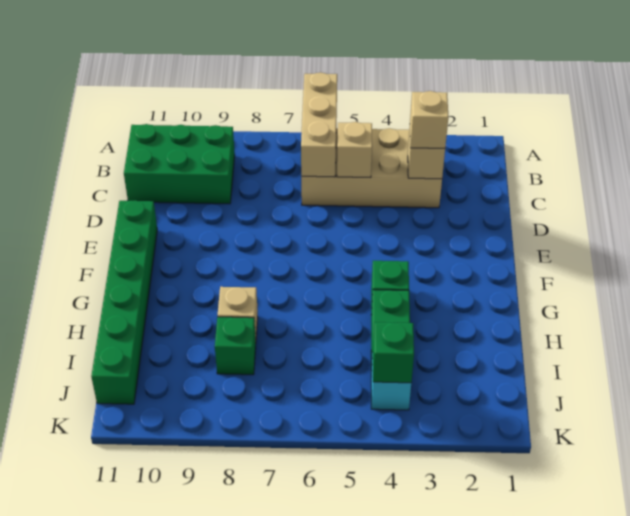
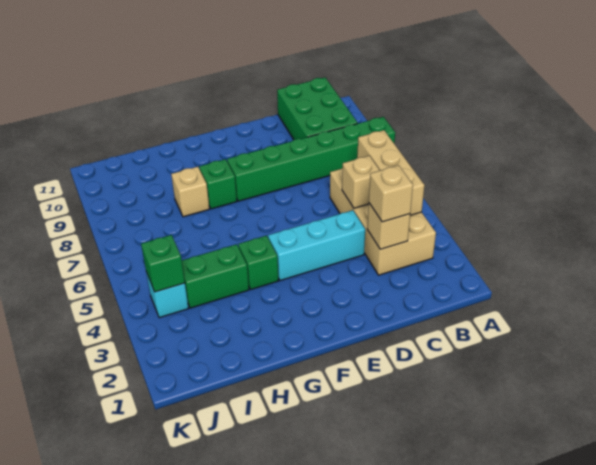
tan brick A6:C6 level 2 -> tan brick B4:B6 level 2
none -> cyan brick D4:F4 level 1
green brick E11:J11 level 1 -> green brick A8:F8 level 1
green brick I8 level 1 -> green brick G8 level 1

